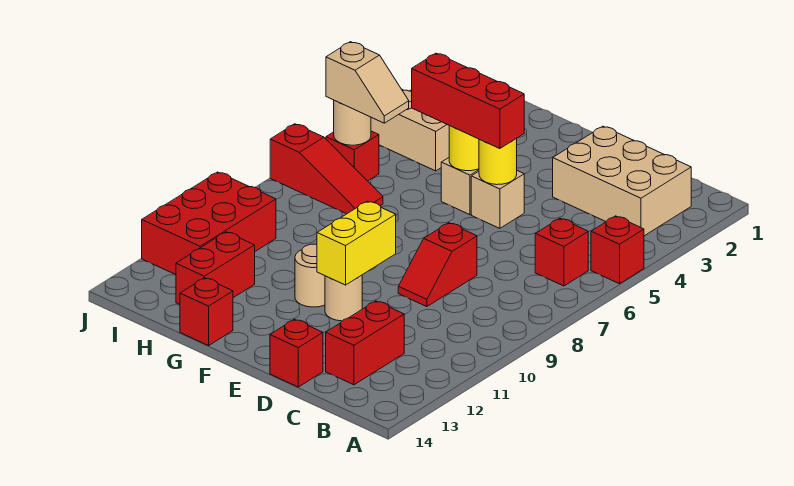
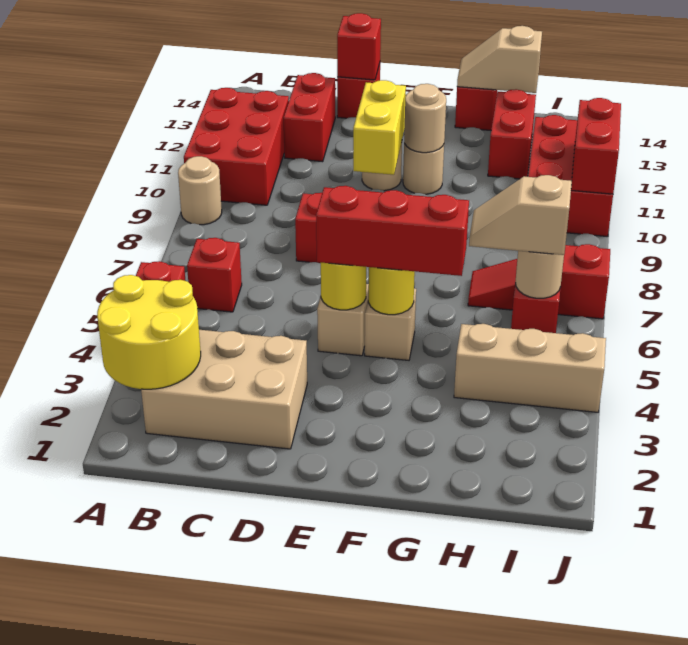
none -> yellow round brick A2:B3 level 2
none -> tan round brick A9 level 1
none -> red brick A10:B12 level 1
none -> red brick D14 level 2
none -> tan round brick F11 level 2
none -> tan slope G14:H14 level 2 top H
none -> red brick J10:J11 level 2

